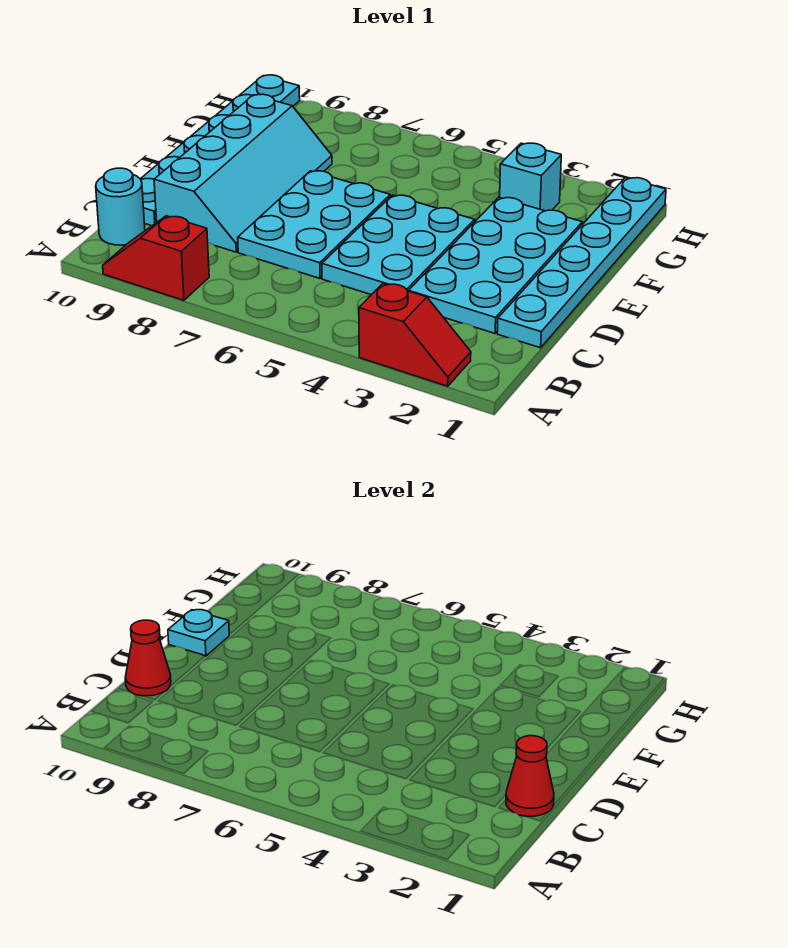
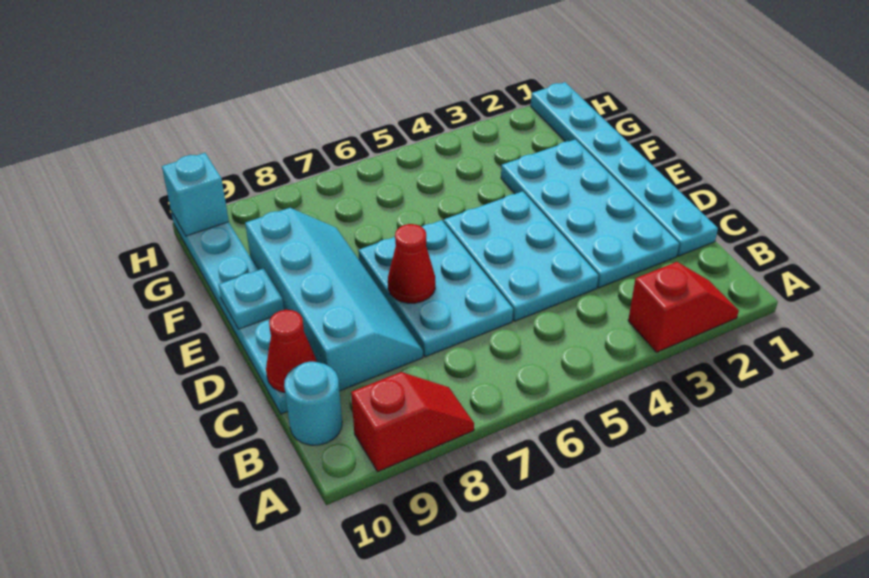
red slope A8:A9 level 1 top 8 -> red slope A8:A9 level 1 top 9
red cone C1 level 2 -> red cone D7 level 2
cyan brick G3 level 1 -> cyan brick H10 level 2

